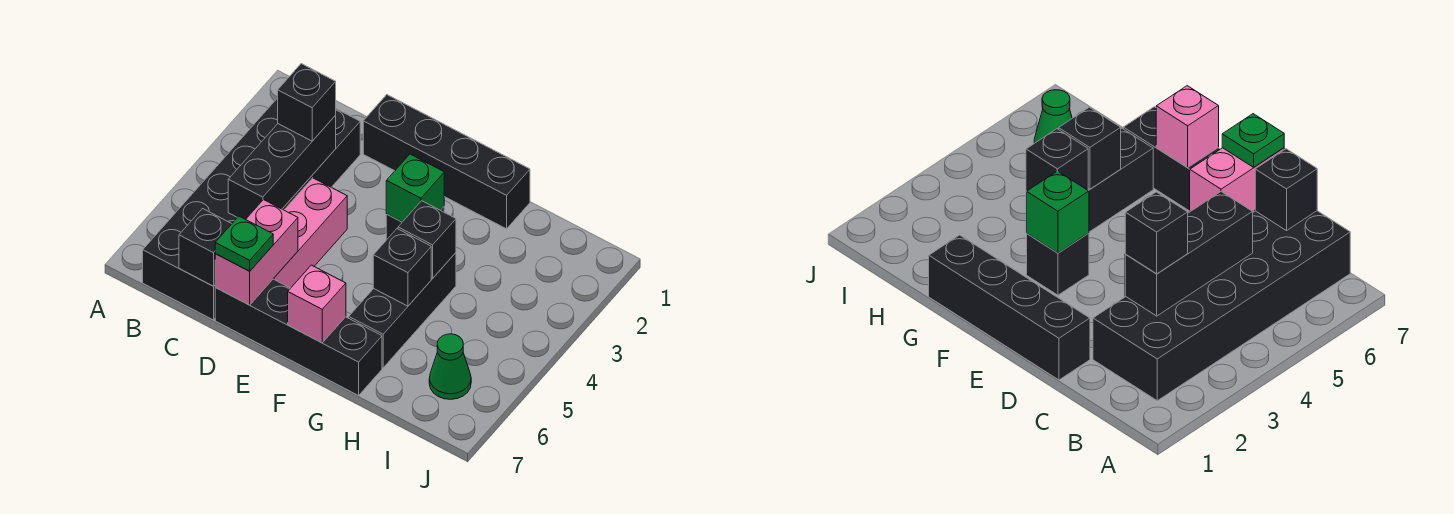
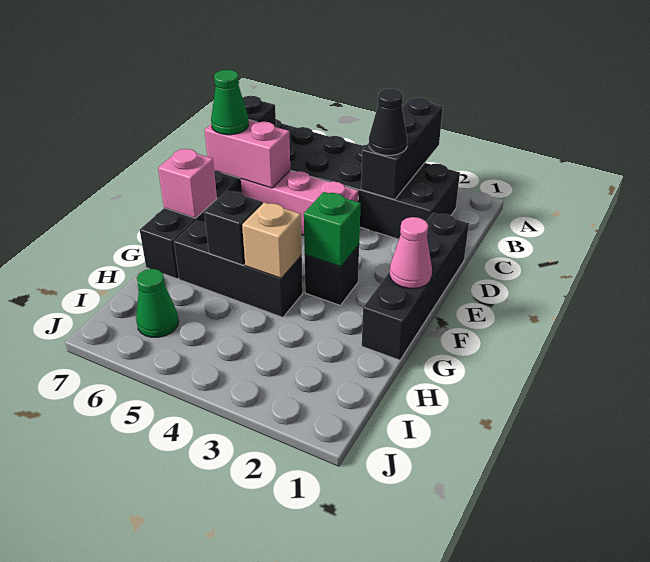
black brick C3:C5 level 2 -> black brick A3:C3 level 2
black brick C3 level 3 -> black cone C3 level 3
green plate D7 level 3 -> green cone D7 level 3
none -> pink cone F1 level 2
black brick G4 level 2 -> tan brick G4 level 2

